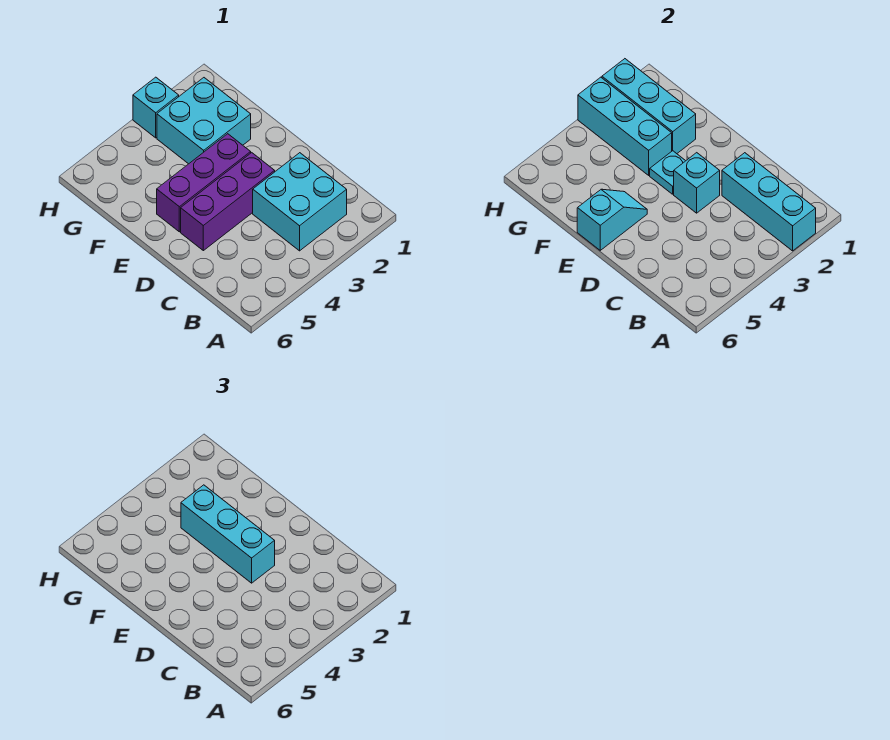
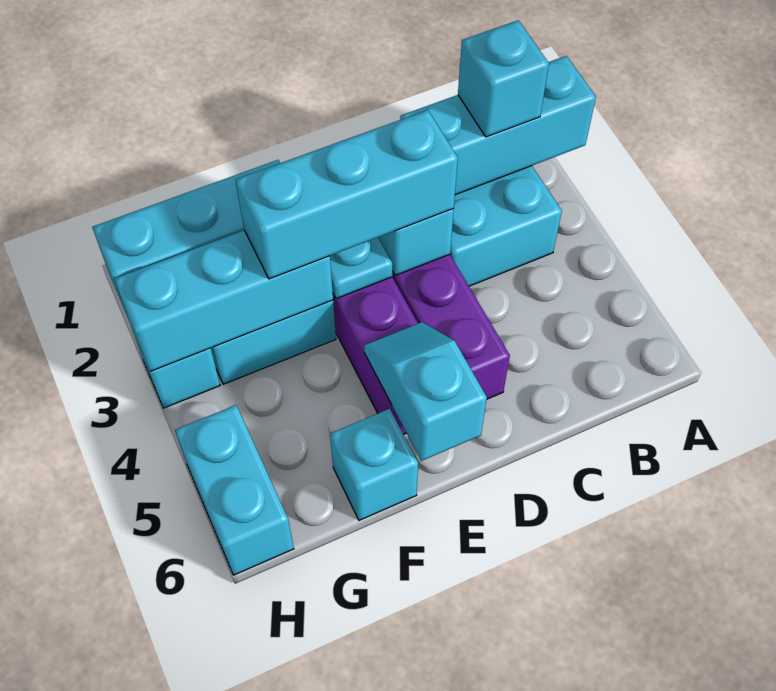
none -> cyan brick B2 level 3
none -> cyan brick F6 level 1
none -> cyan brick H5:H6 level 1

